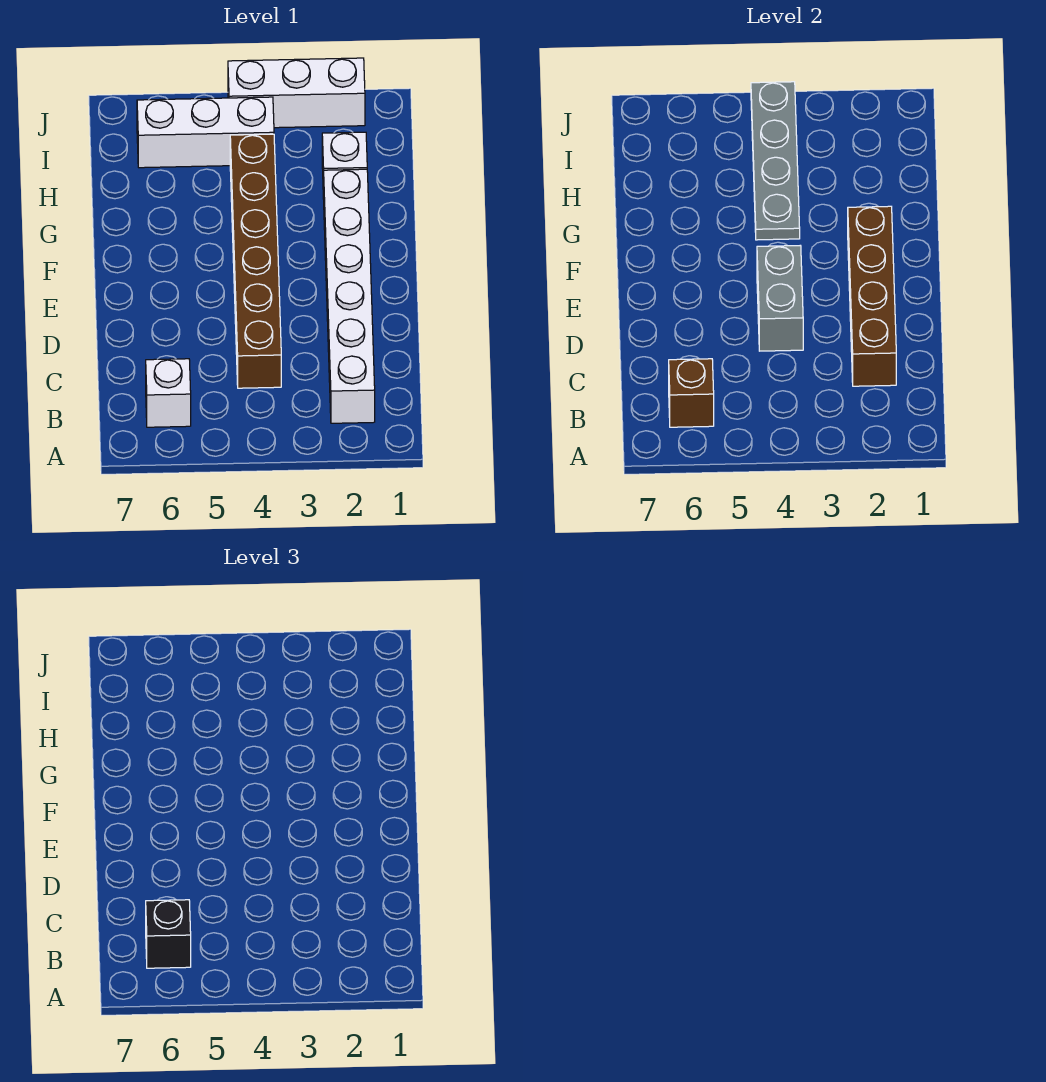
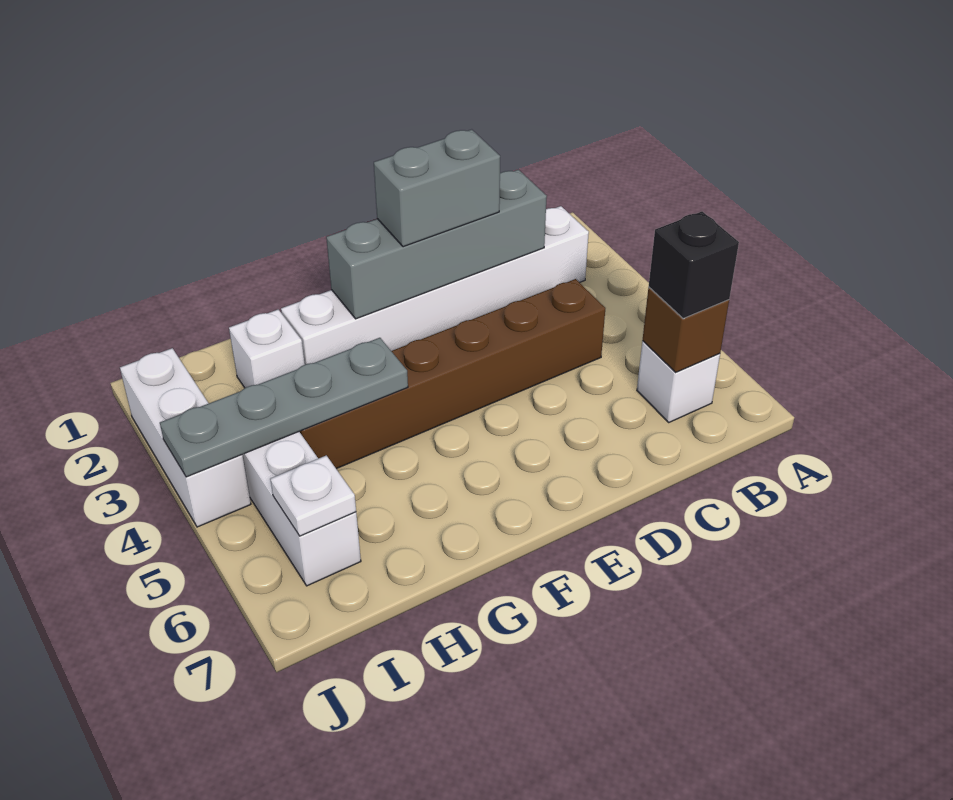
brown brick C2:F2 level 2 -> grey brick C2:F2 level 2
grey brick D4:E4 level 2 -> grey brick D2:E2 level 3
none -> white plate I6 level 2

